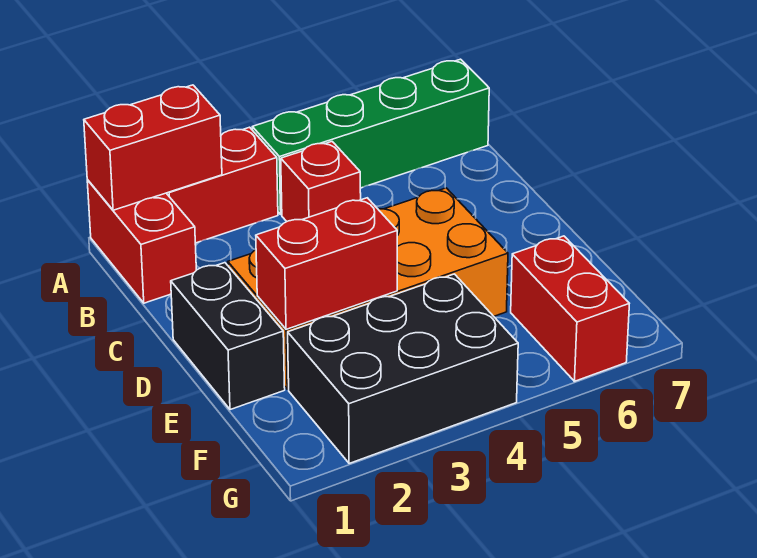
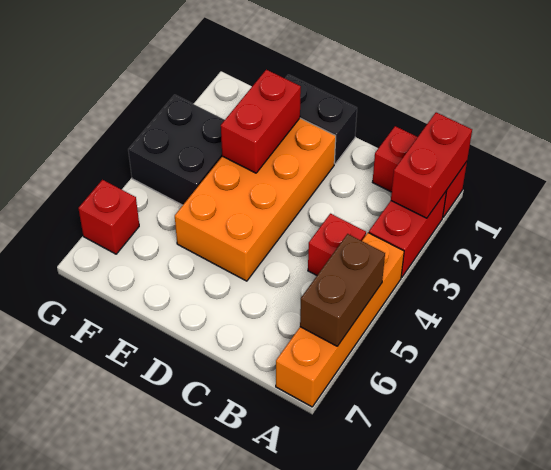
green brick A4:A7 level 1 -> orange brick A4:A7 level 1
none -> brown brick A5:A6 level 2
black brick F2:G4 level 1 -> black brick F3:G4 level 1
red brick F6:G6 level 1 -> red brick G6 level 1

